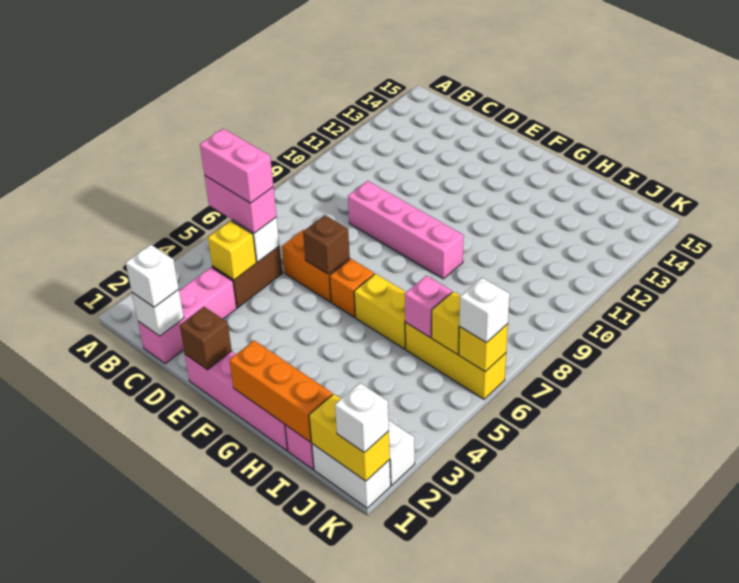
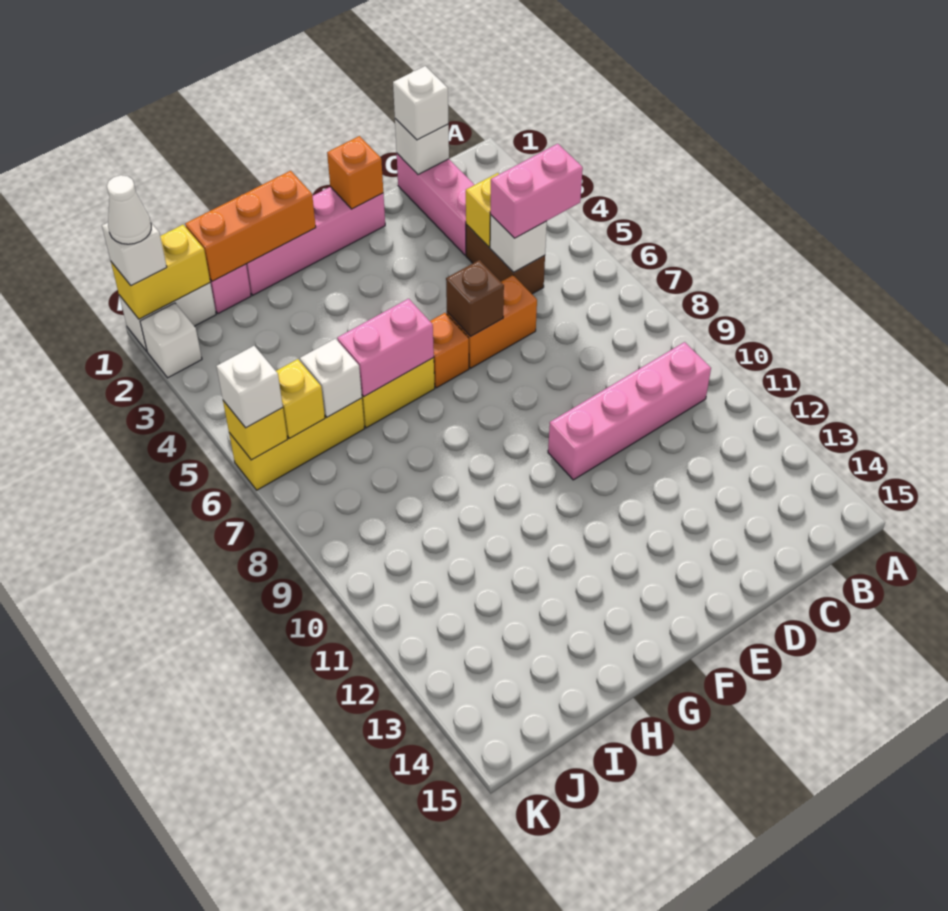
pink brick B5:C5 level 4 -> pink brick G6:H6 level 2
pink brick D9:G9 level 1 -> pink brick B10:E10 level 1
brown brick E1 level 2 -> orange brick E1 level 2
pink brick I6 level 2 -> white brick I6 level 2
none -> white cone K1 level 4

